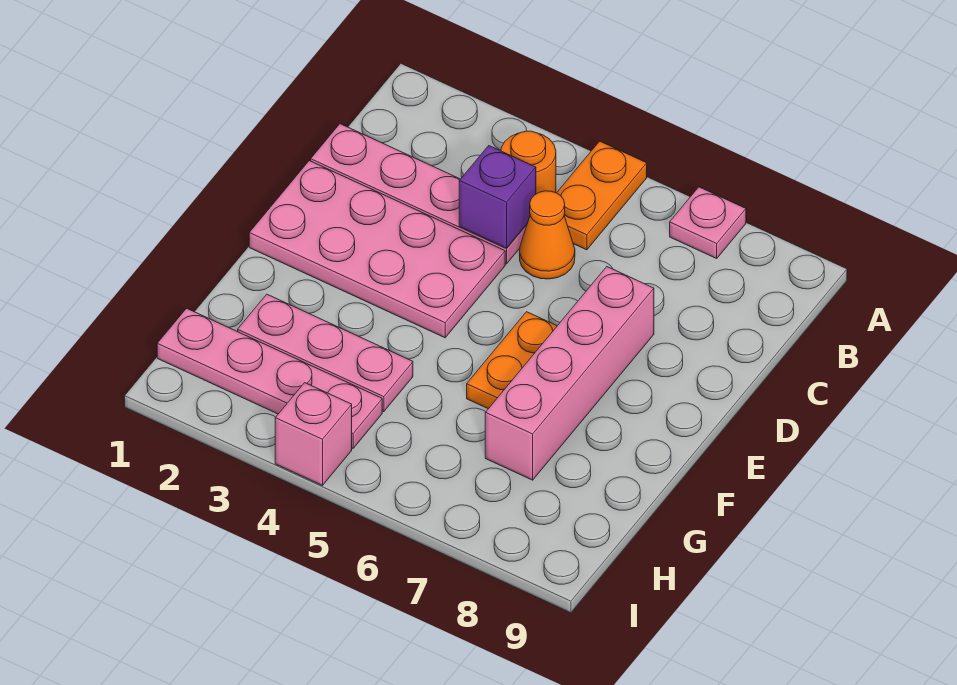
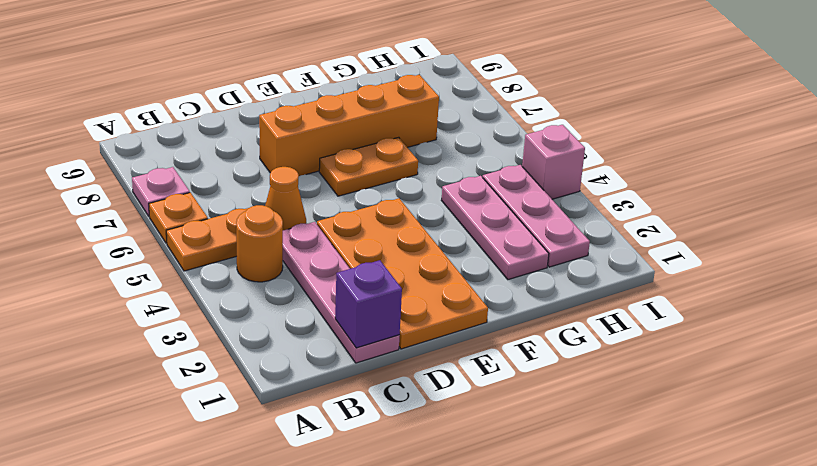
none -> orange plate A6 level 1
purple brick C4 level 2 -> purple brick C1 level 2
pink plate D1:E4 level 1 -> orange plate D1:E4 level 1
pink brick D7:G7 level 1 -> orange brick D7:G7 level 1
pink plate H1:H4 level 1 -> pink plate H2:H4 level 1

